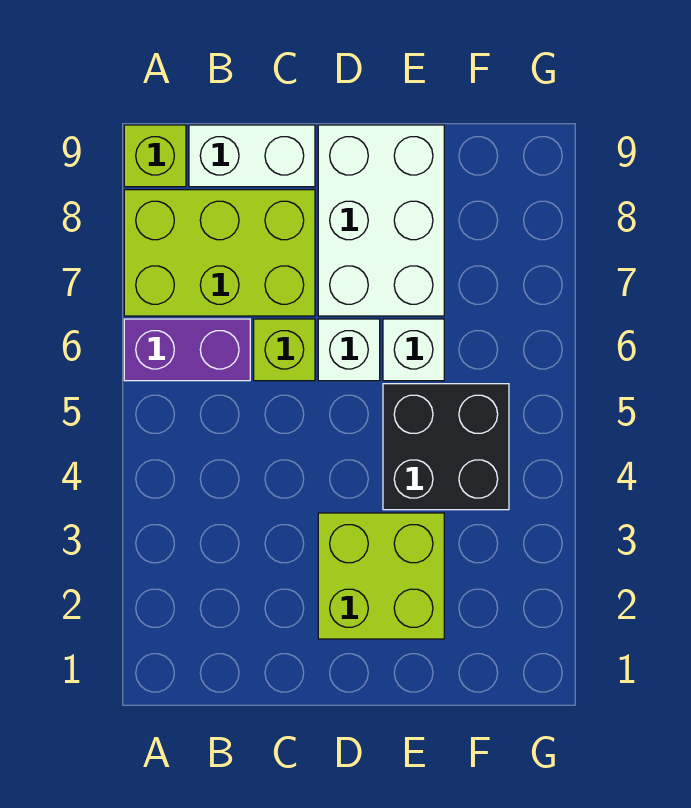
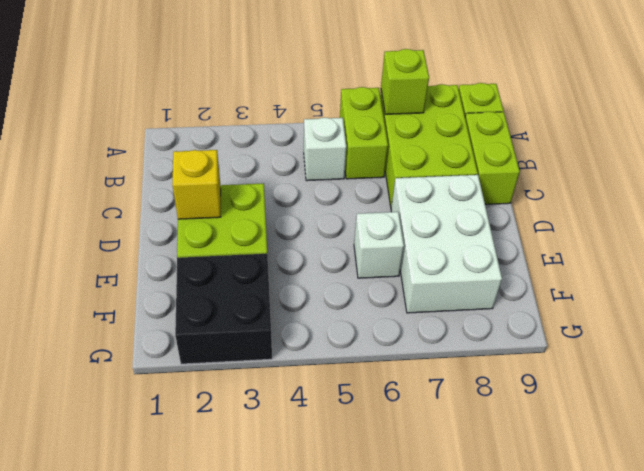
purple brick A6:B6 level 1 -> lime brick A6:B6 level 1
white brick B9:C9 level 1 -> lime brick B9:C9 level 1
lime brick C6 level 1 -> lime brick A7 level 2
none -> yellow brick D2 level 2
white brick D6 level 1 -> white brick B5 level 1
white brick D7:E9 level 1 -> white brick D7:F8 level 1
black brick E4:F5 level 1 -> black brick F2:G3 level 1

